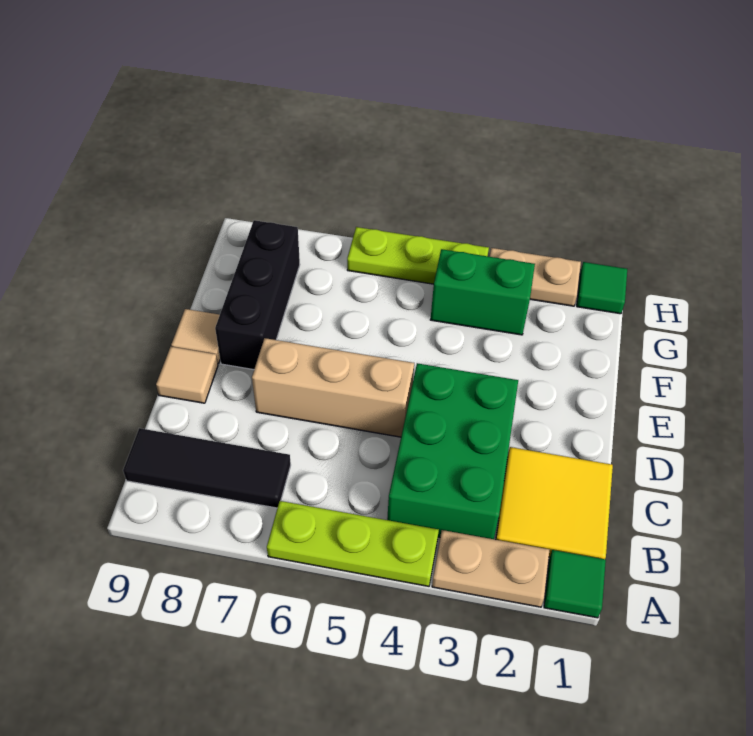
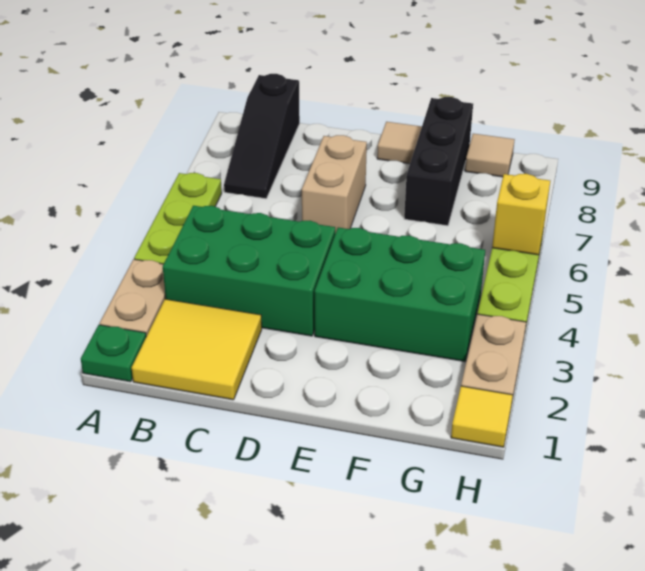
green tile A1 level 1 -> green plate A1 level 1
black tile B7:B9 level 1 -> black slope B7:B9 level 1 top 9
tan brick D5:D7 level 1 -> tan brick D6:D7 level 1
tan tile D9 level 1 -> tan tile G9 level 1
black brick E8:G8 level 1 -> black brick F7:F9 level 1
green brick G3:G4 level 1 -> green brick E3:G4 level 1
green tile H1 level 1 -> yellow tile H1 level 1
none -> yellow brick H6 level 2

